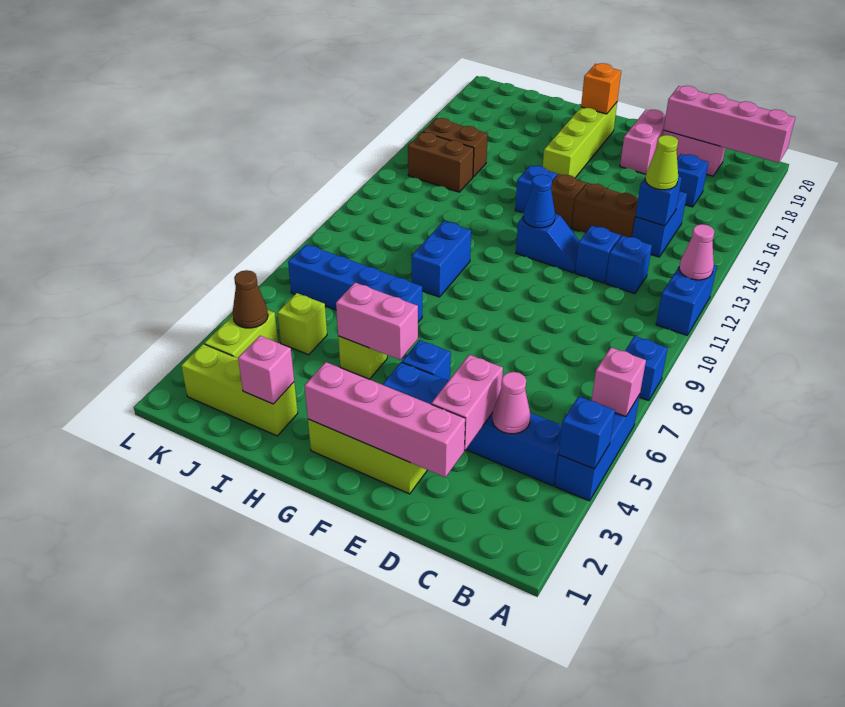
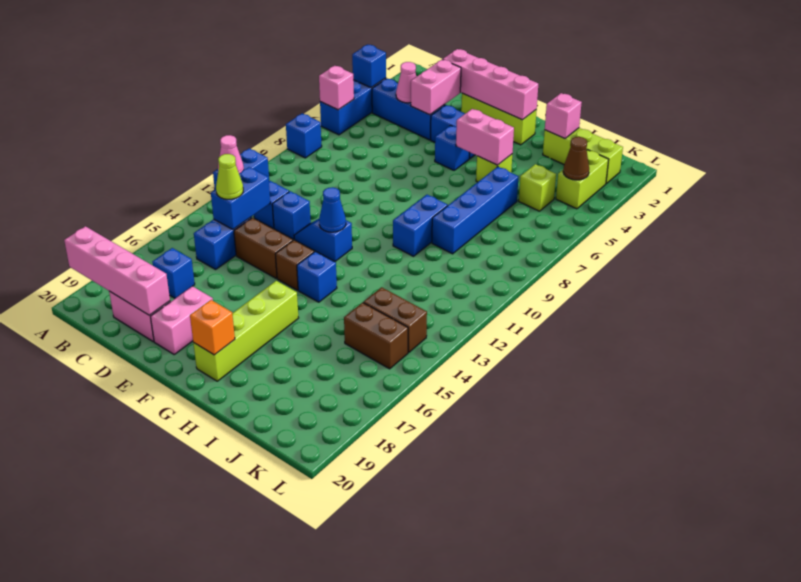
blue brick C14 level 2 -> blue brick C13:C14 level 2
blue brick H7:K7 level 1 -> blue brick I6:I9 level 1

